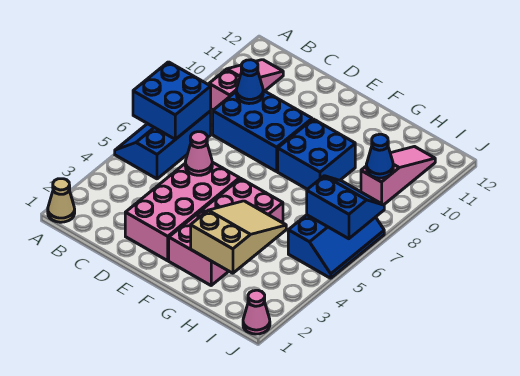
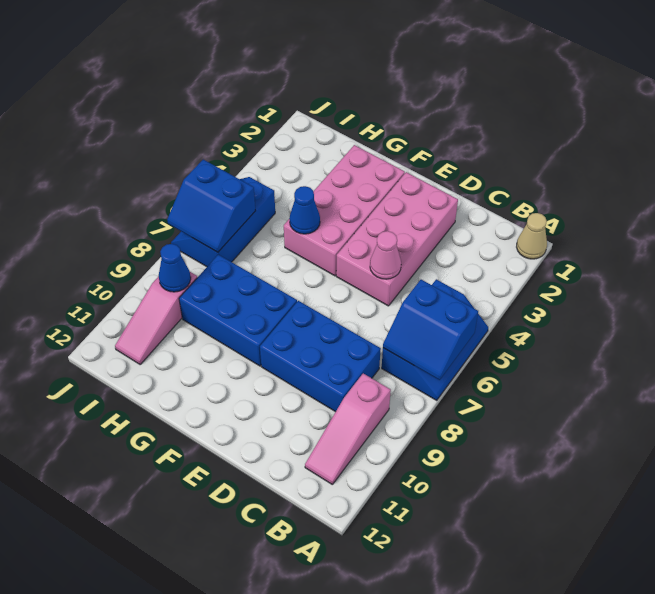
blue brick A6:B7 level 2 -> blue slope A6:B7 level 2 top 6
blue cone C9 level 2 -> blue cone G5 level 2
blue brick F8:G9 level 1 -> blue brick F8:H9 level 1
tan slope G2:H4 level 2 top 2 -> none
pink cone J1 level 1 -> none

